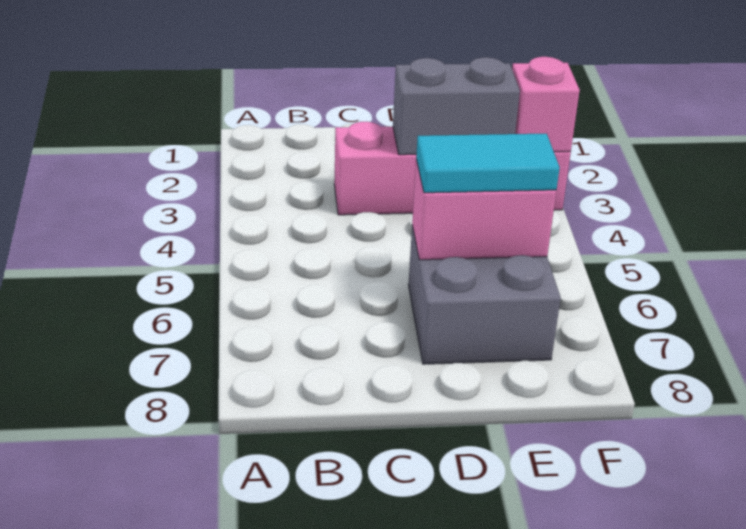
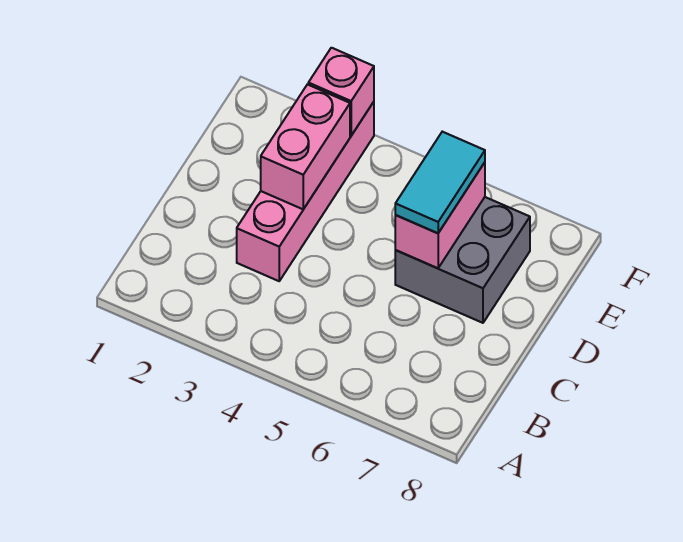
grey brick D3:E3 level 2 -> pink brick D3:E3 level 2

